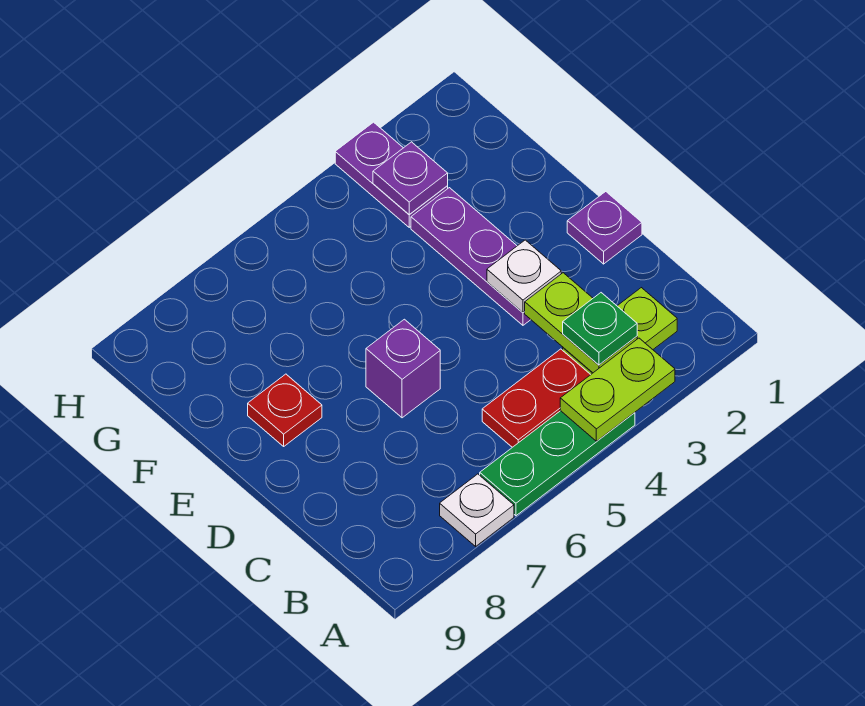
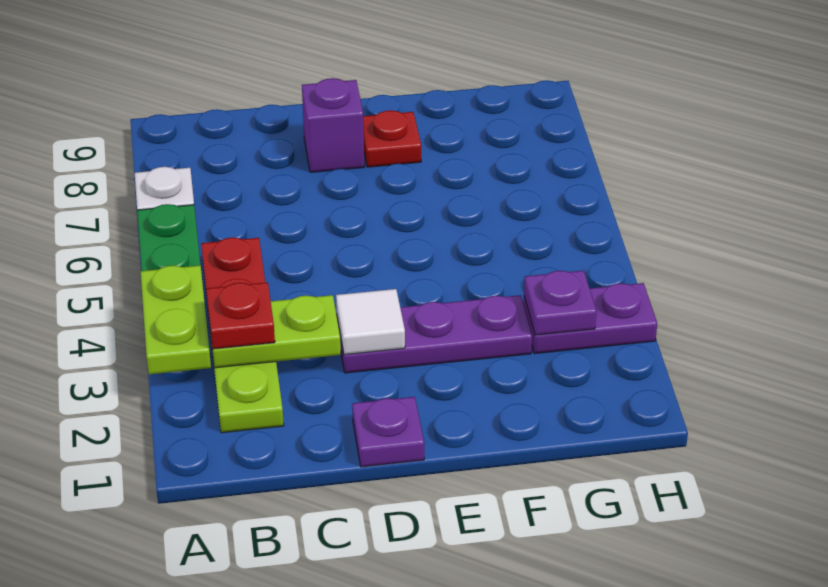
green plate B3 level 3 -> red plate B3 level 3
white plate D3 level 2 -> white tile D3 level 2
purple brick D6 level 1 -> purple brick D8 level 1

